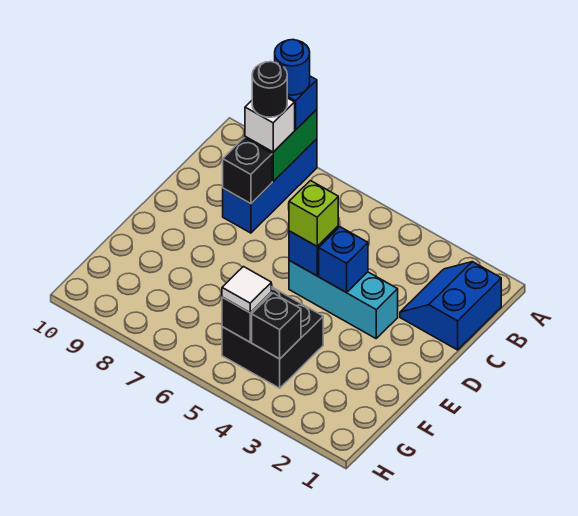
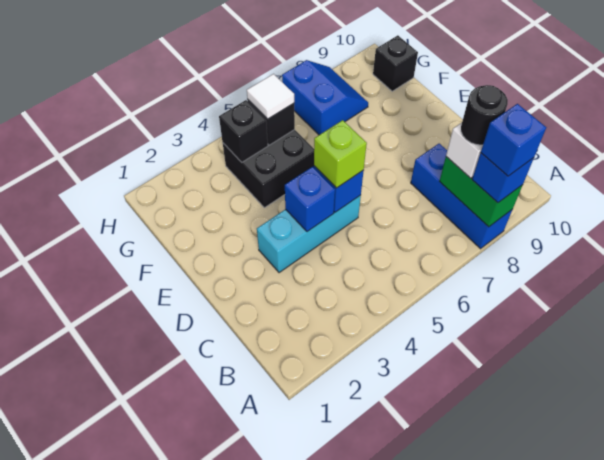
blue round brick A8 level 4 -> blue brick A8 level 4
blue slope B1:C2 level 1 top 1 -> blue slope G7:H8 level 1 top 7
black brick C8 level 2 -> black brick G10 level 1

